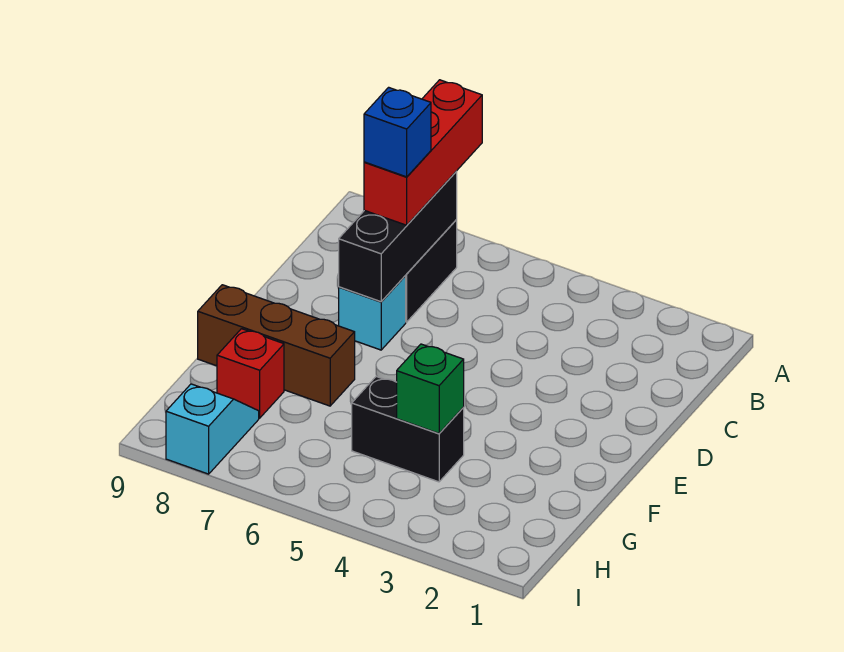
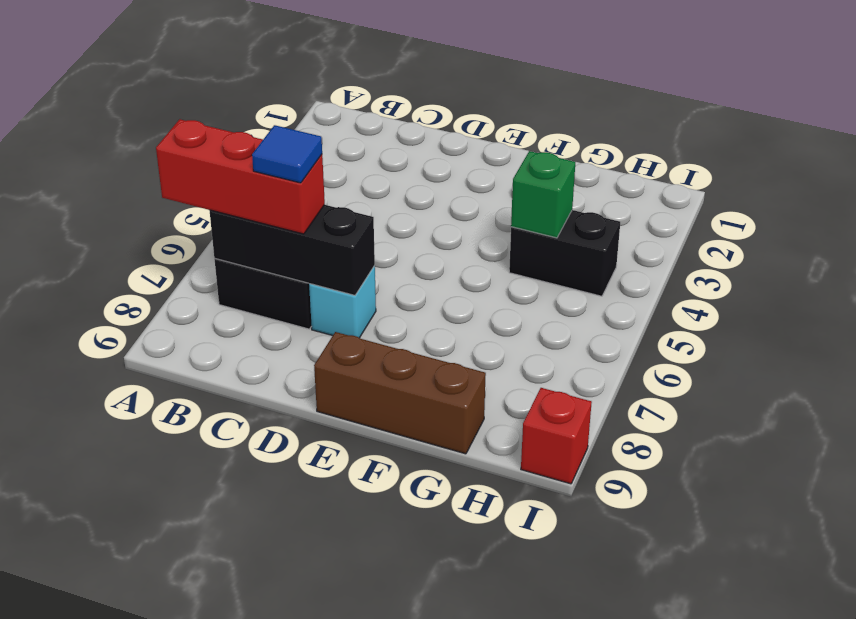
blue brick C7 level 4 -> blue tile C7 level 4
brown brick F7:F9 level 1 -> brown brick E9:G9 level 1
black brick G4:G5 level 1 -> black brick G4:H4 level 1
red brick G8 level 1 -> red brick I9 level 1
cyan slope H8:I8 level 1 top I -> none

